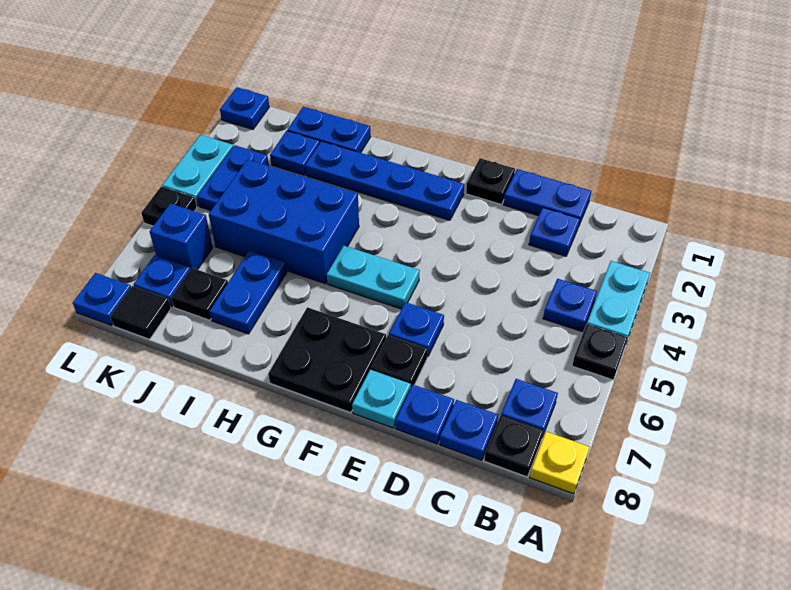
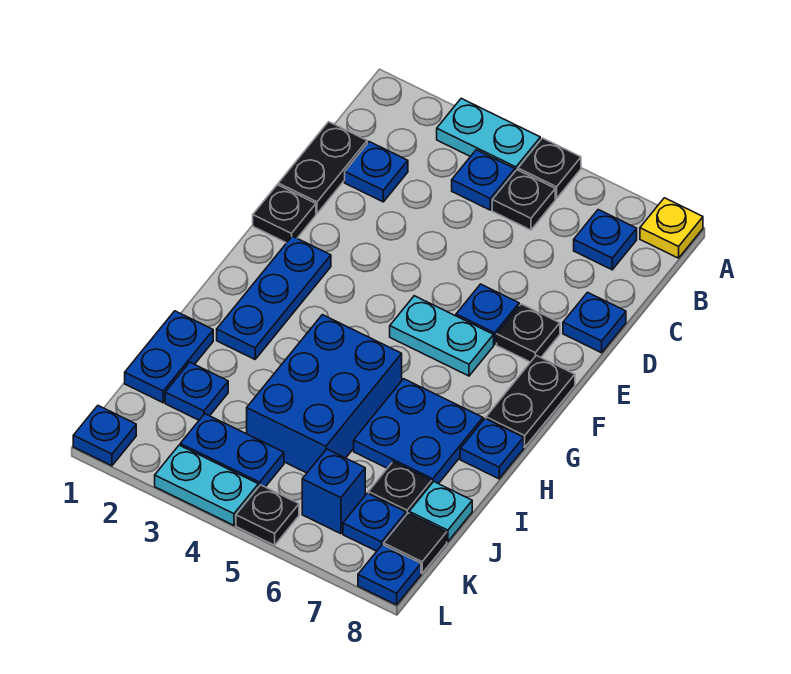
black plate B8 level 1 -> black plate B5 level 1
blue plate C1:D1 level 1 -> black plate C1:D1 level 1
blue plate C8 level 1 -> blue plate H8 level 1
cyan plate E8 level 1 -> cyan plate J8 level 1
blue plate F2:I2 level 1 -> blue plate F2:H2 level 1
cyan plate F5:G5 level 1 -> cyan plate F5:F6 level 1
black plate F7:G8 level 1 -> black plate F8:G8 level 1
blue plate I6:I7 level 1 -> blue plate H6:I7 level 1

